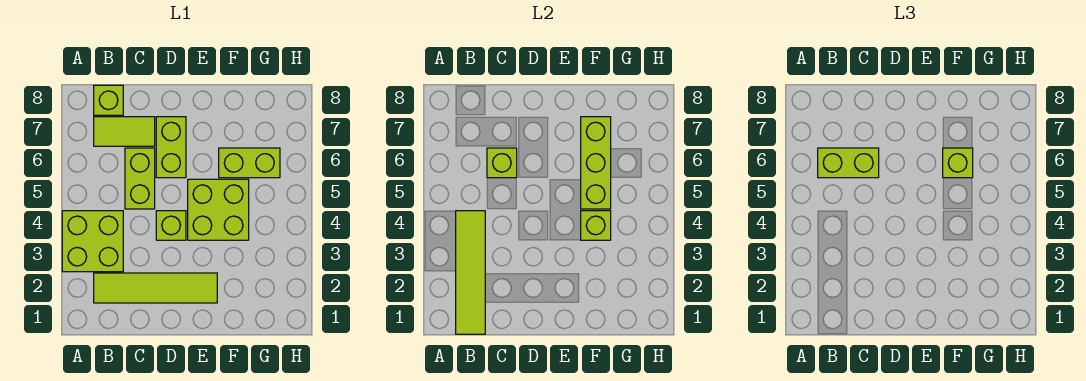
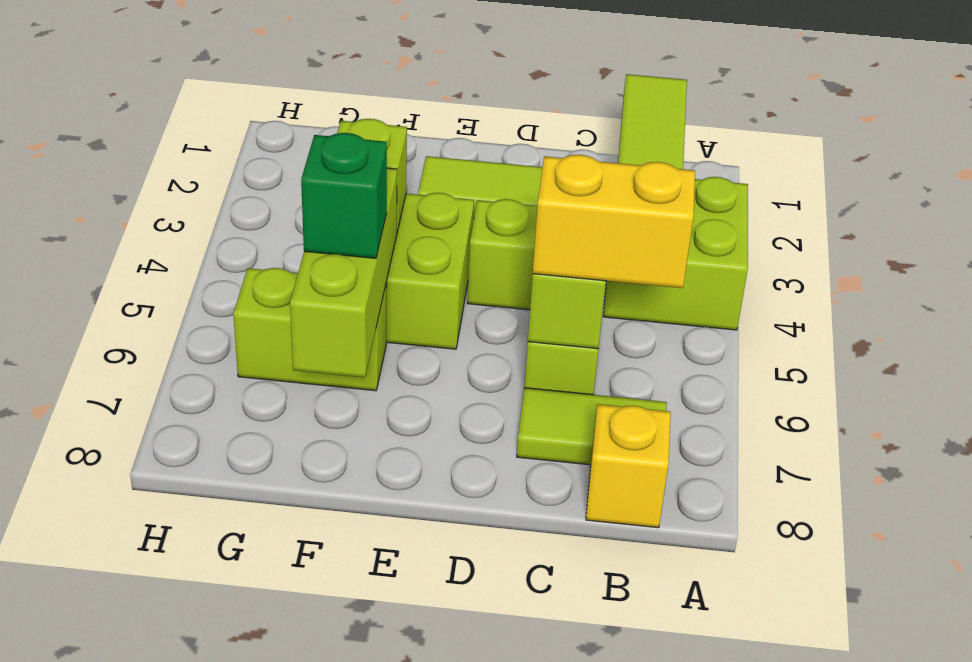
lime brick B6:C6 level 3 -> yellow brick B6:C6 level 3
lime brick B8 level 1 -> yellow brick B8 level 1
lime brick D6:D7 level 1 -> none
lime brick F6 level 3 -> green brick F6 level 3

